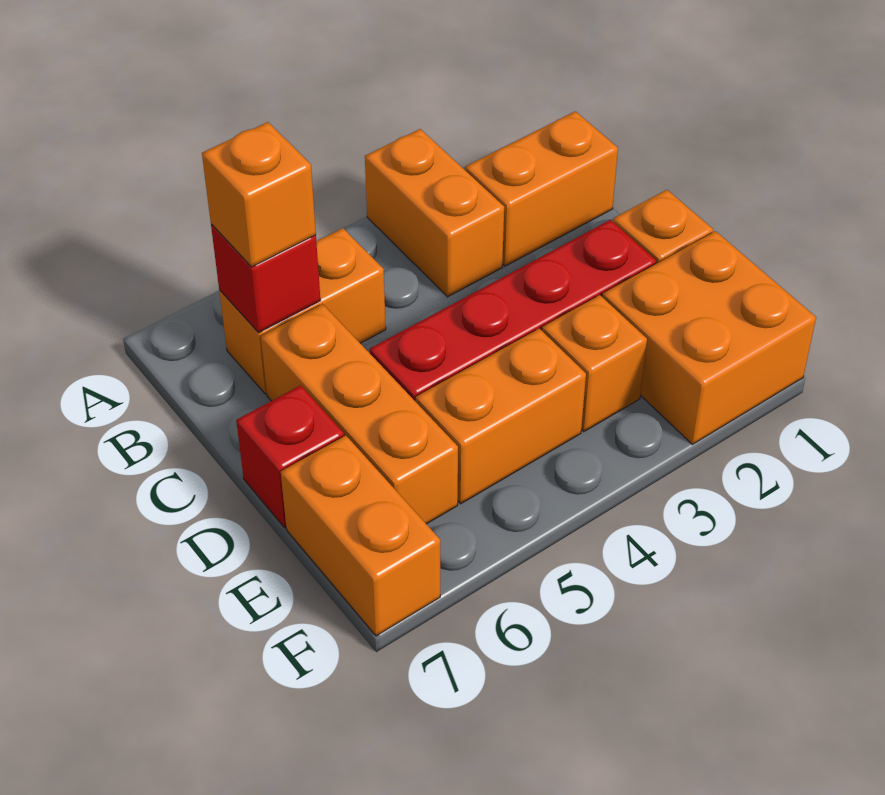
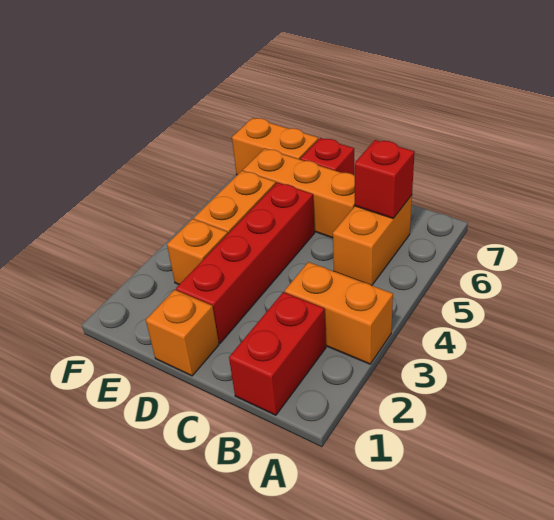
orange brick B1:B2 level 1 -> red brick B1:B2 level 1
orange brick B6 level 3 -> none
orange brick E1:F2 level 1 -> none

